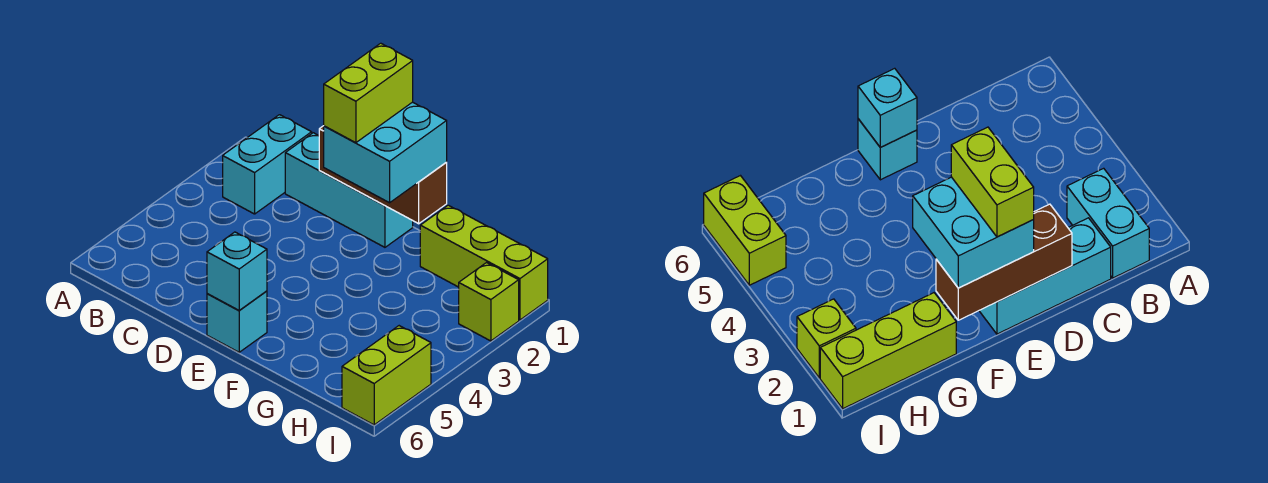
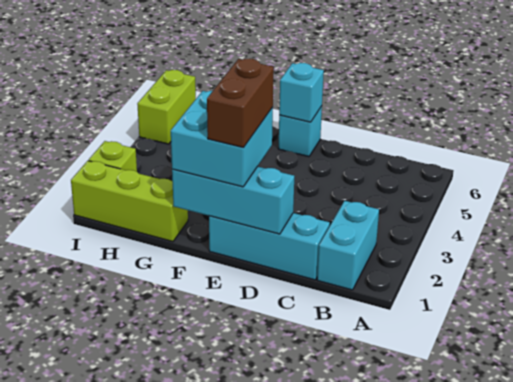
brown brick D1:F1 level 2 -> cyan brick D1:F1 level 2
lime brick E1:E2 level 4 -> brown brick E1:E2 level 4

